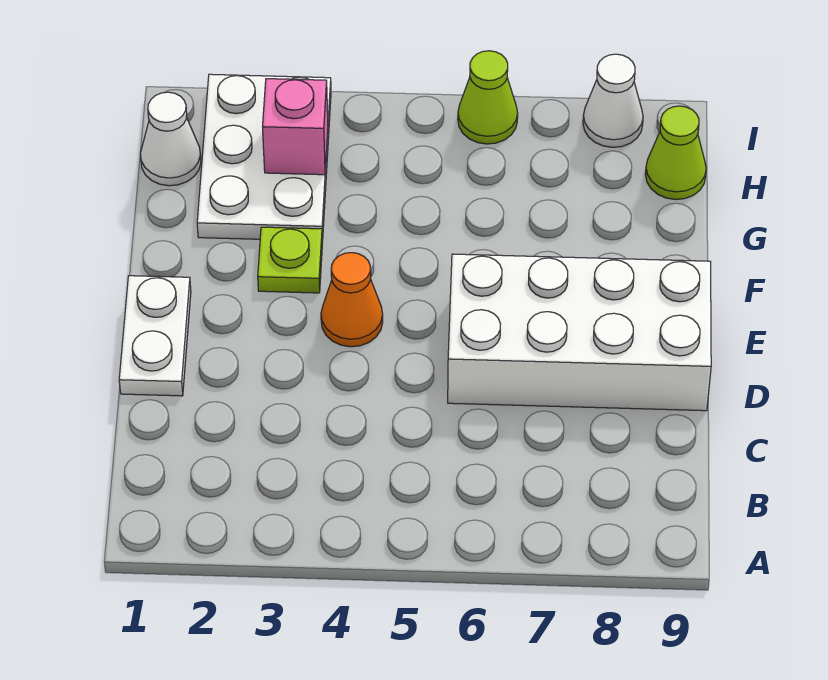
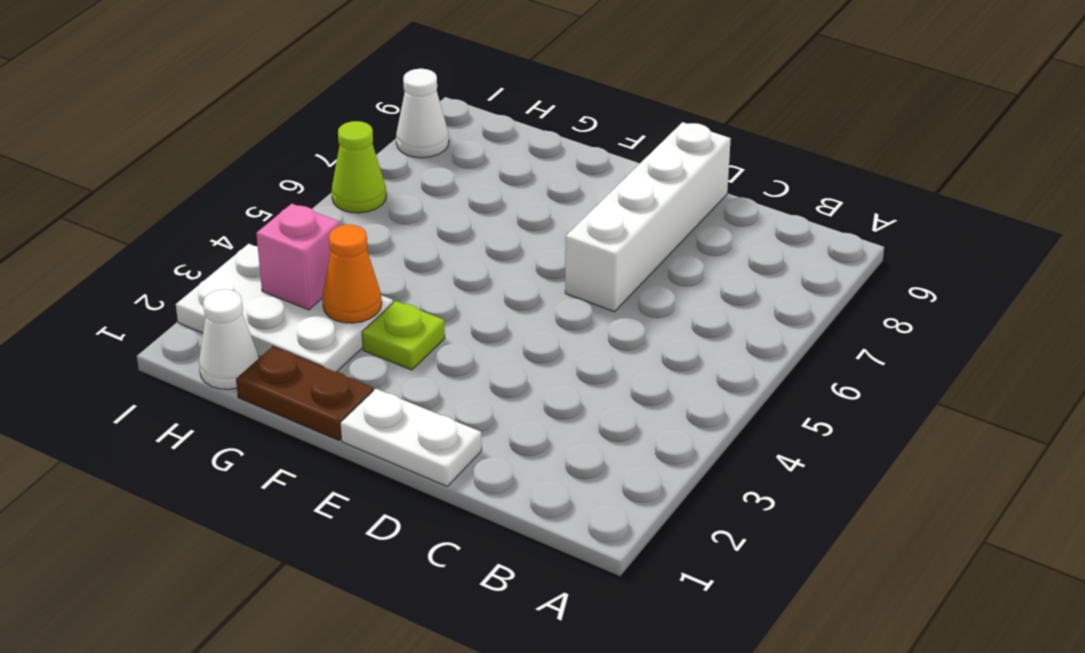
white brick D6:E9 level 1 -> white brick D6:D9 level 1
orange cone E4 level 1 -> orange cone G3 level 2
none -> brown plate F1:G1 level 1
lime cone H9 level 1 -> none

